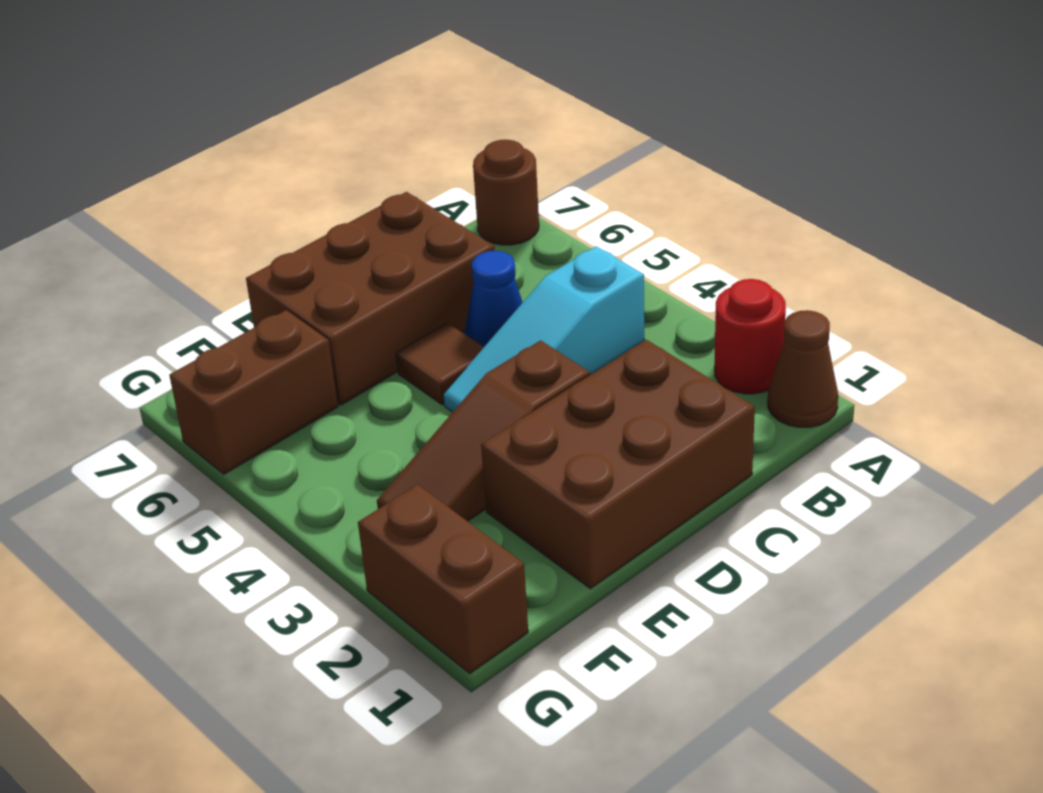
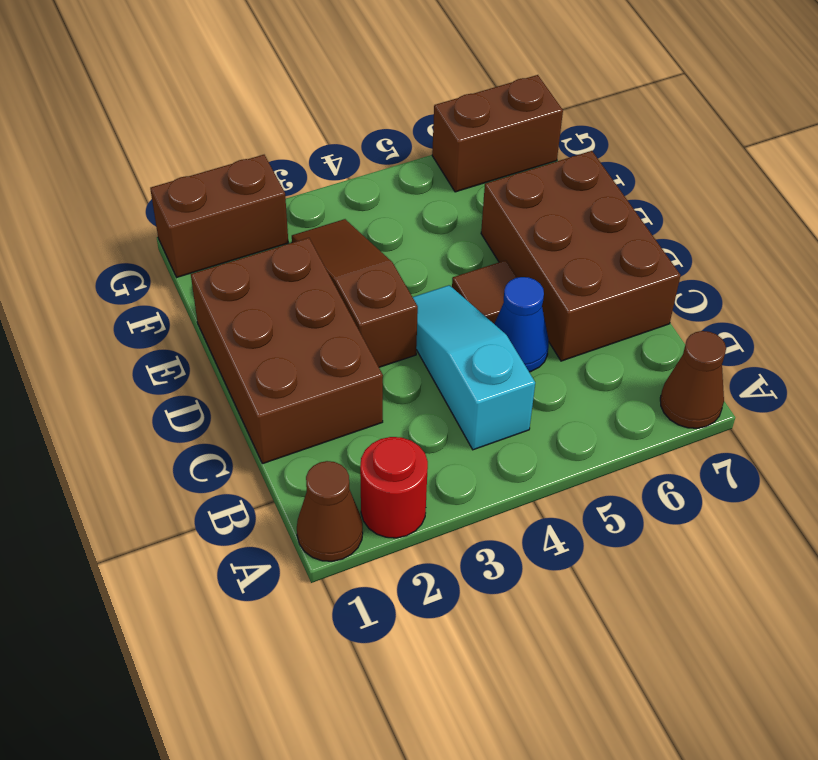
brown round brick A7 level 1 -> brown cone A7 level 1
brown brick F6:G6 level 1 -> brown brick G6:G7 level 1

